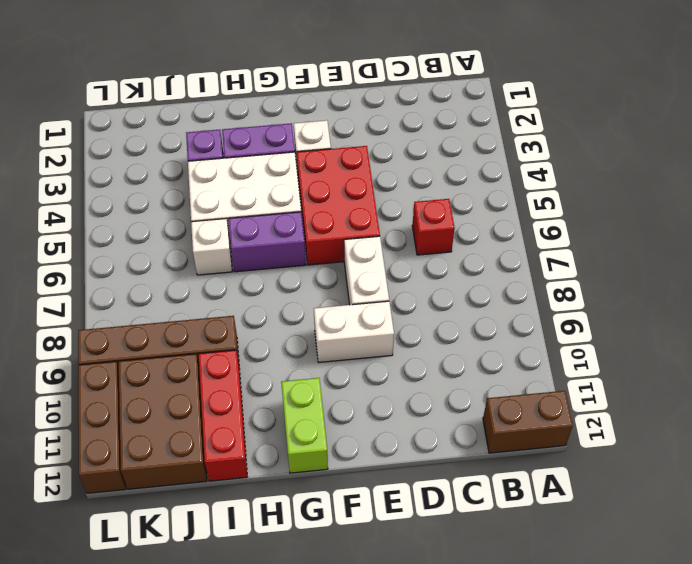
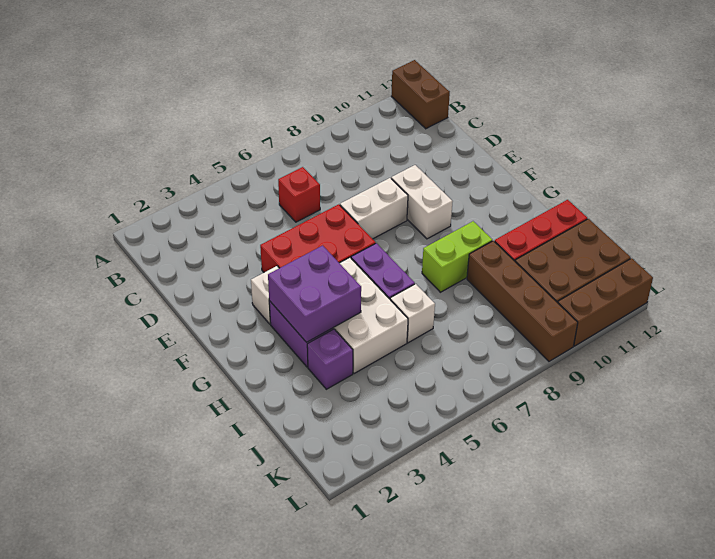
none -> purple brick G3:H4 level 2
lime brick G11:G12 level 1 -> lime brick H8:H9 level 1

